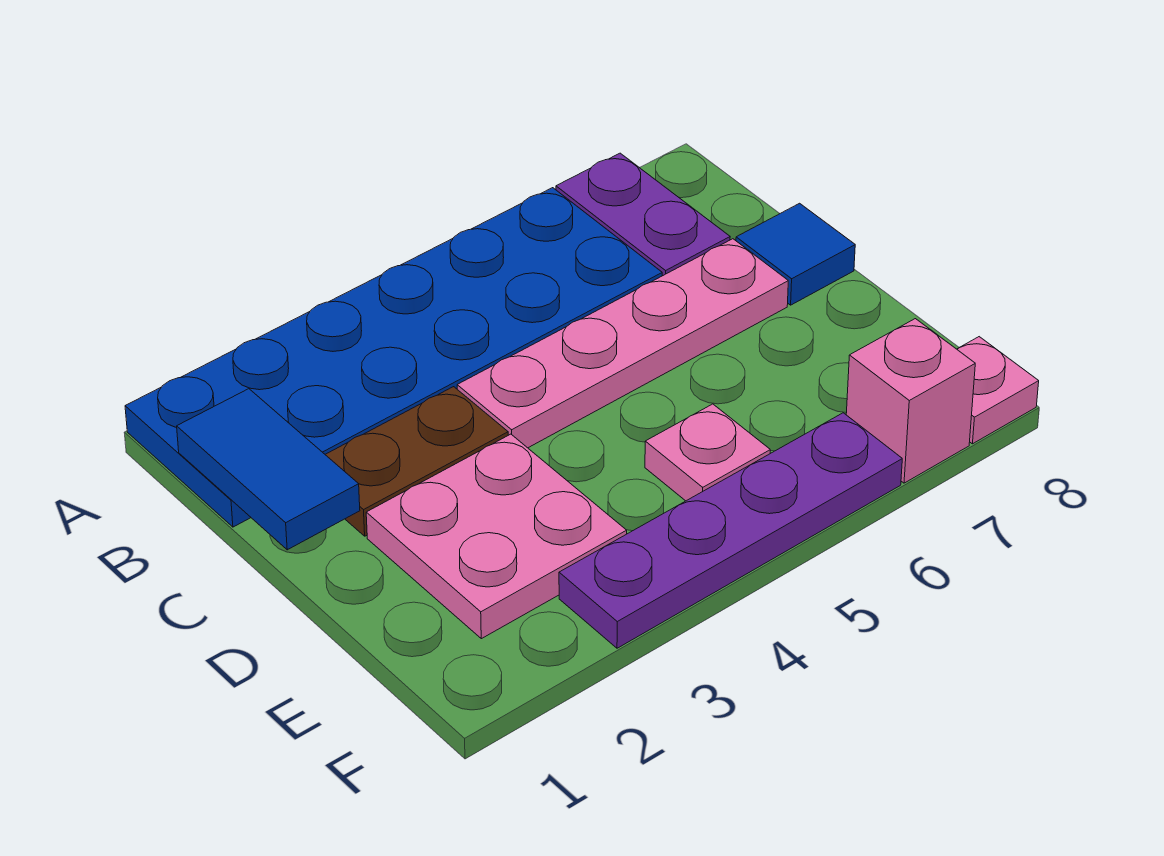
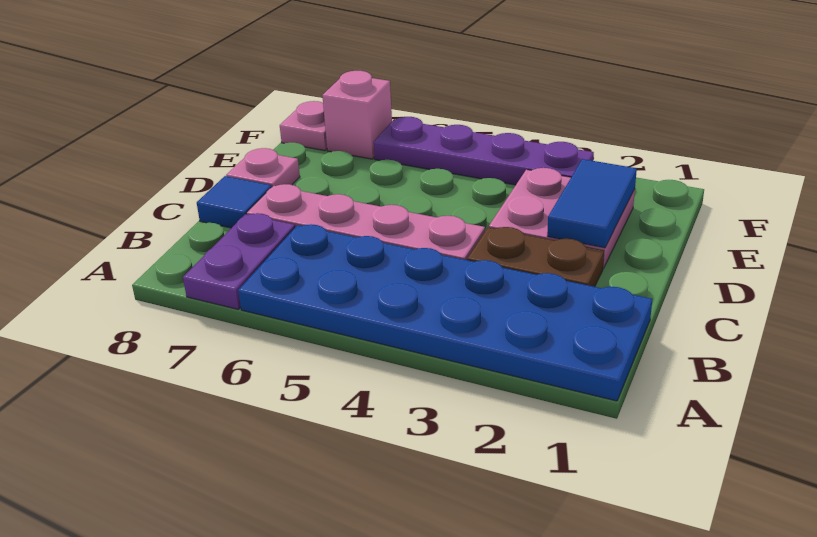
blue tile B1:C1 level 2 -> blue tile D2:E2 level 2
pink plate E5 level 1 -> pink plate D8 level 1

